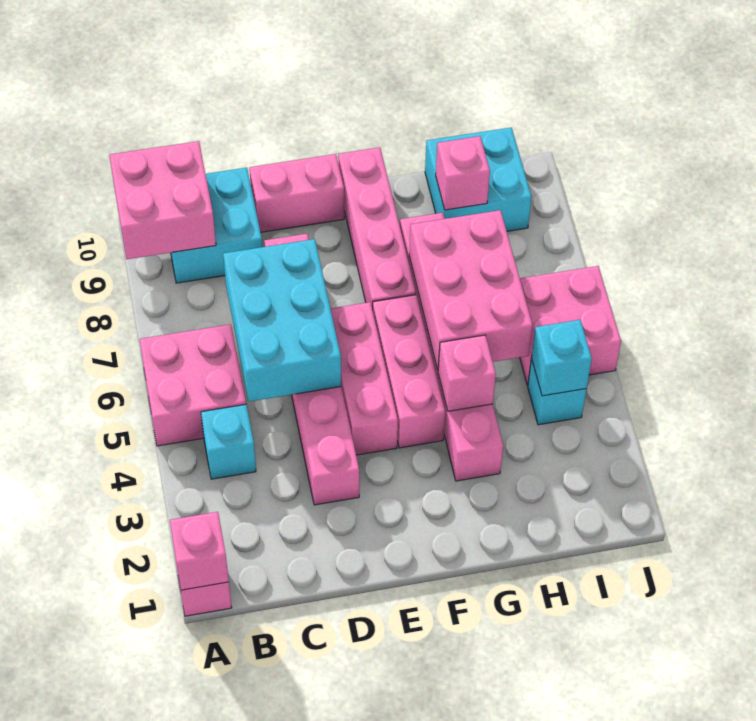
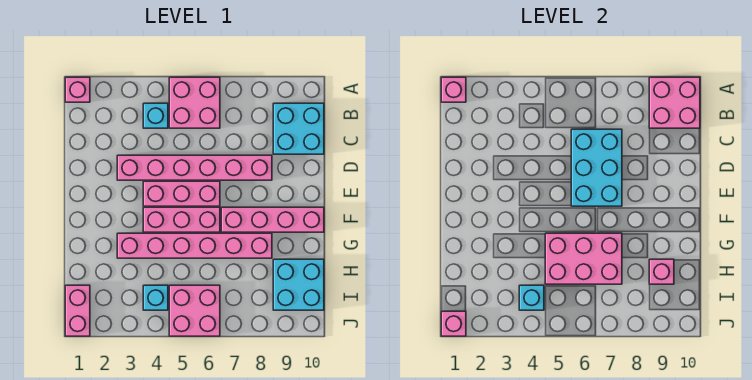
cyan brick C5:D7 level 2 -> cyan brick C6:E7 level 2
pink brick D10:E10 level 1 -> pink brick I1:J1 level 1
pink brick G4 level 2 -> pink brick J1 level 2

